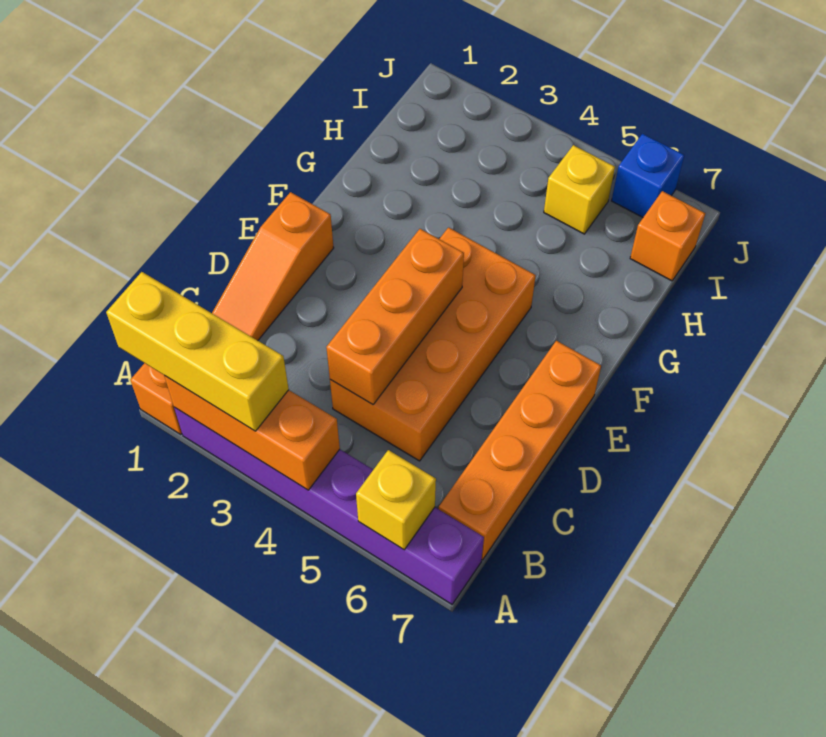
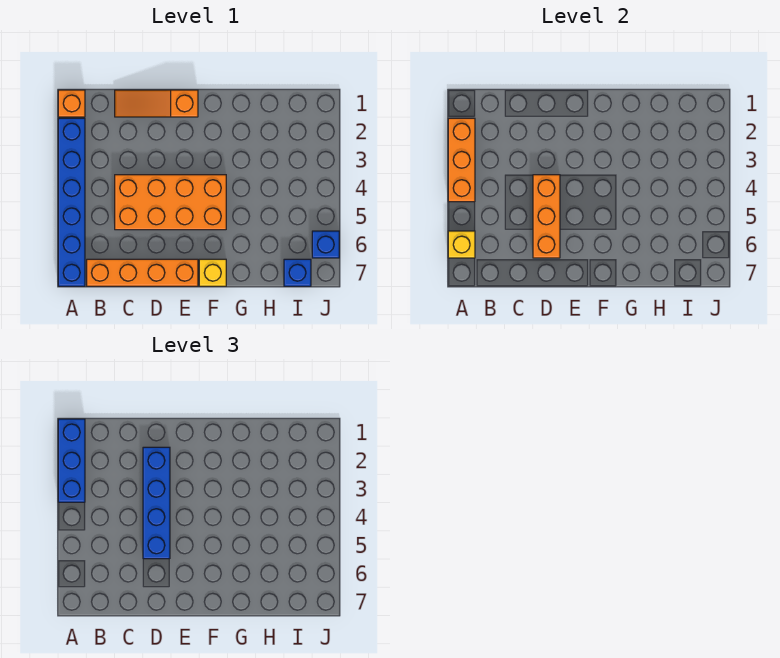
yellow brick A1:A3 level 3 -> blue brick A1:A3 level 3
purple brick A2:A7 level 1 -> blue brick A2:A7 level 1
orange brick C4:E4 level 2 -> orange brick D4:D6 level 2
none -> blue brick D2:D5 level 3
yellow brick I5 level 1 -> yellow brick F7 level 1
orange brick I7 level 1 -> blue brick I7 level 1

